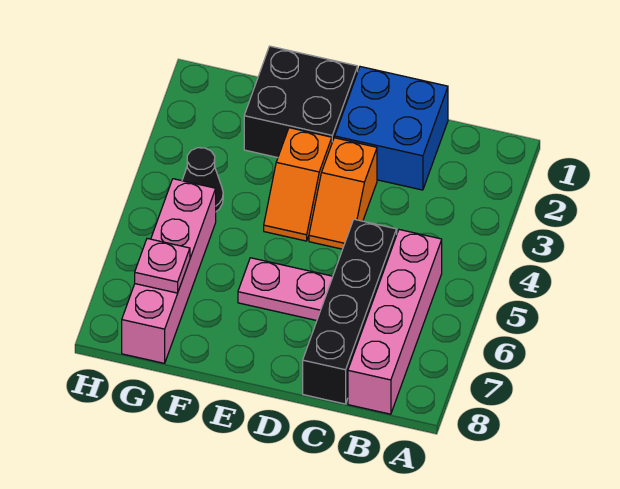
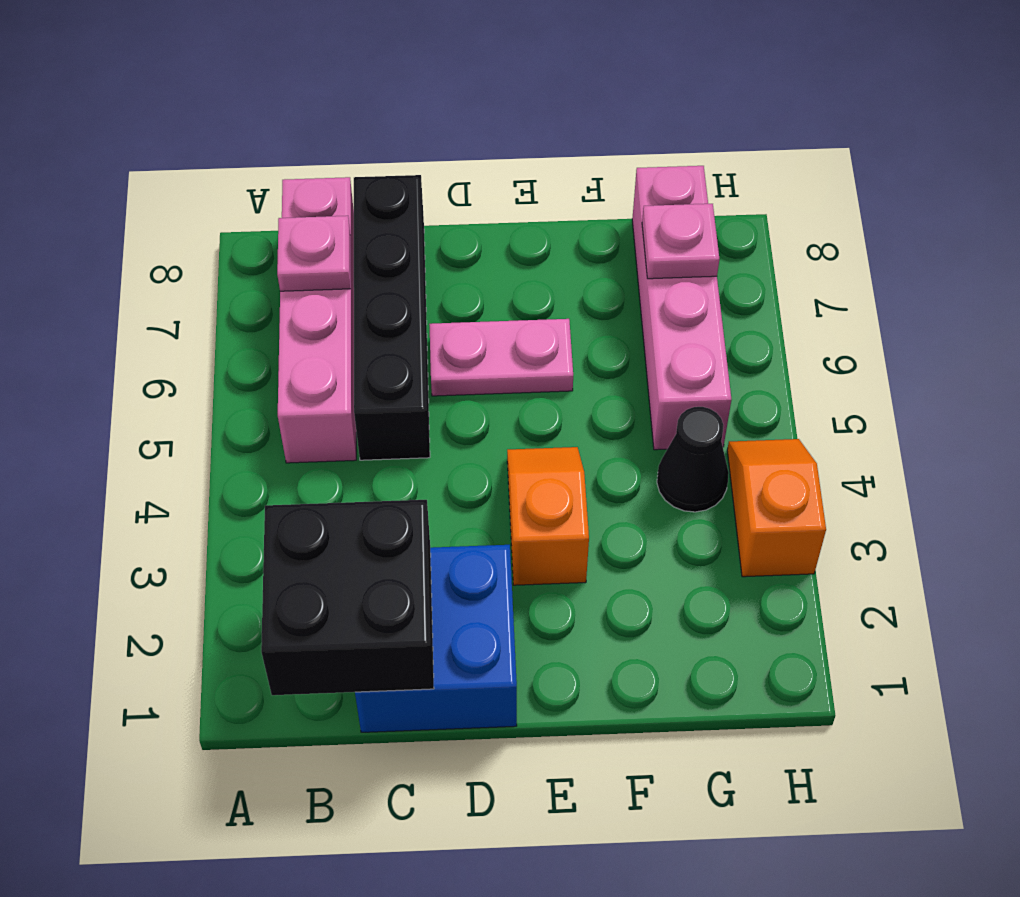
none -> pink plate B7 level 2
orange slope D3:D4 level 1 top 3 -> orange slope H3:H4 level 1 top 3
black brick E1:F2 level 1 -> black brick B1:C2 level 2

